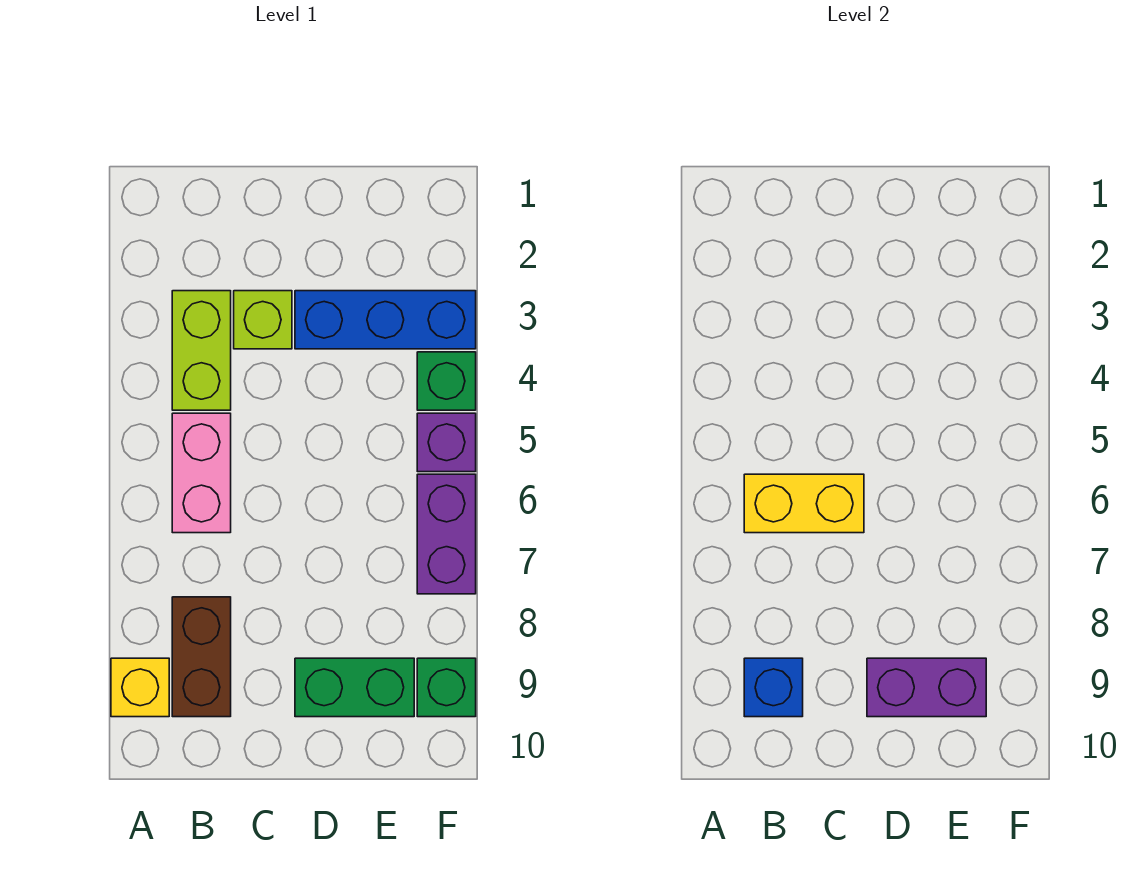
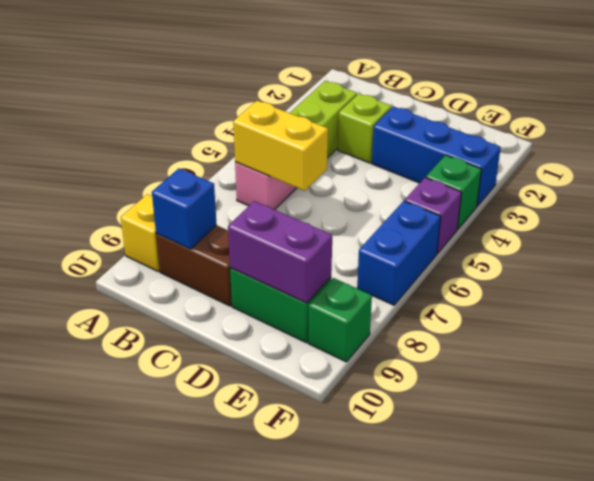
brown brick B8:B9 level 1 -> brown brick B9:C9 level 1
purple brick F6:F7 level 1 -> blue brick F6:F7 level 1

